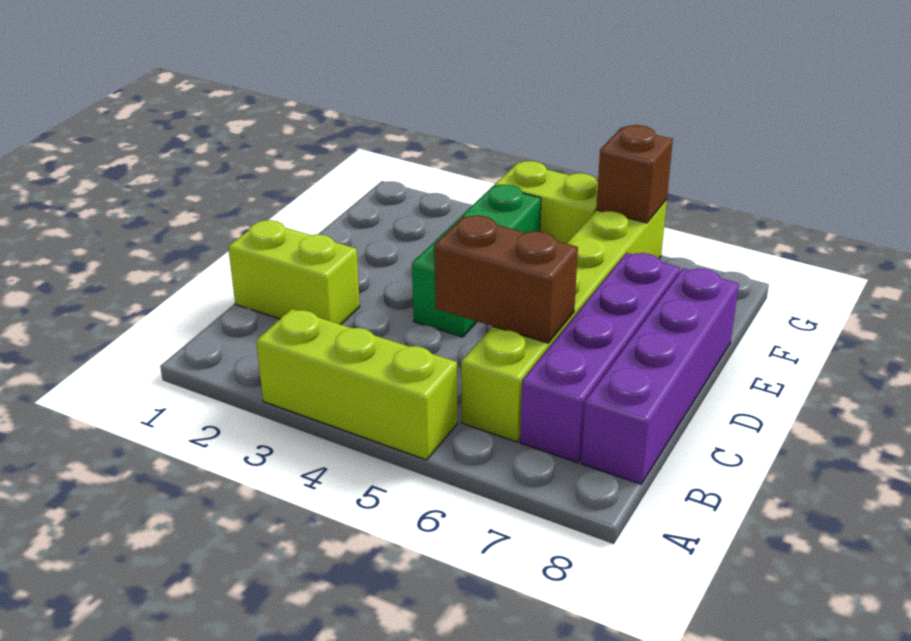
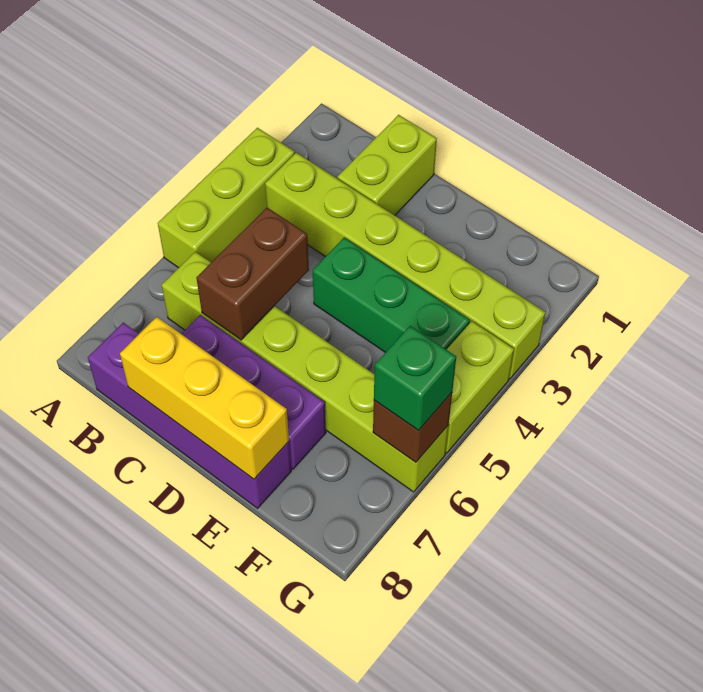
none -> lime brick B3:G3 level 1
purple brick B7:E7 level 1 -> purple brick C7:E7 level 1
none -> yellow brick C8:E8 level 2
none -> green brick G6 level 3

